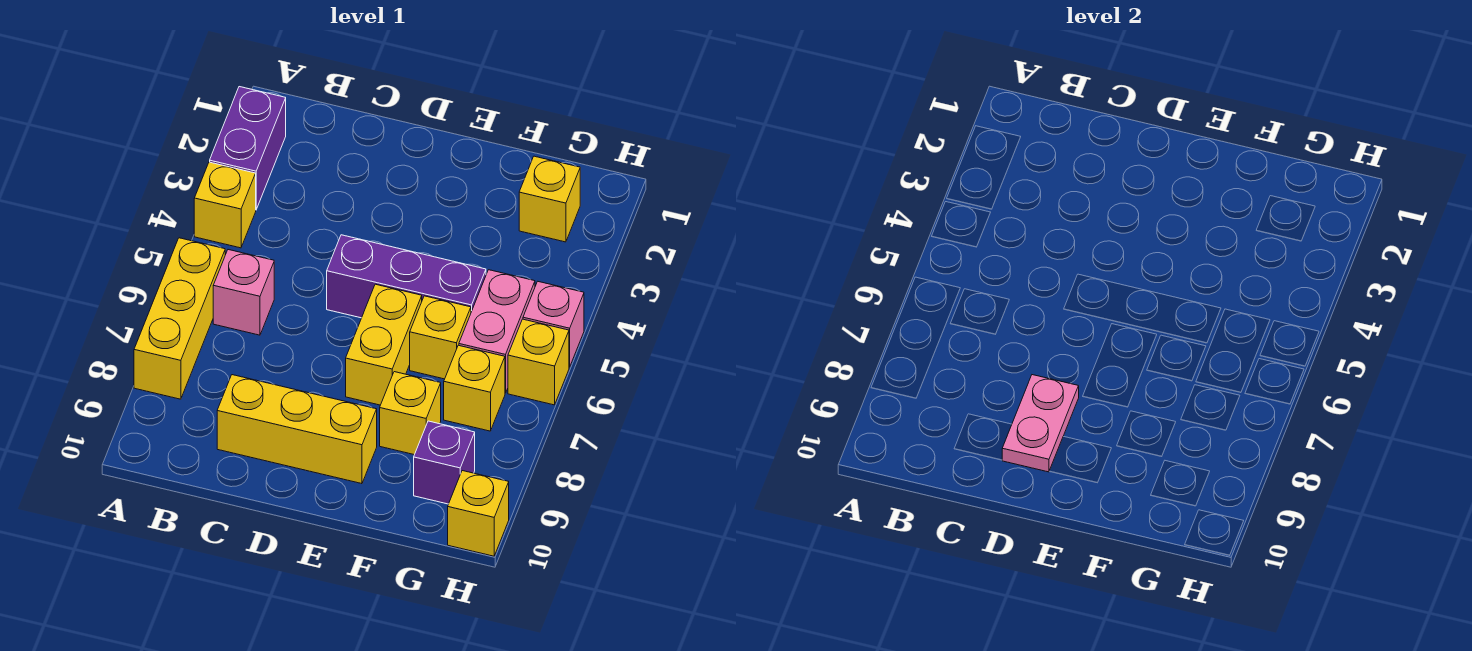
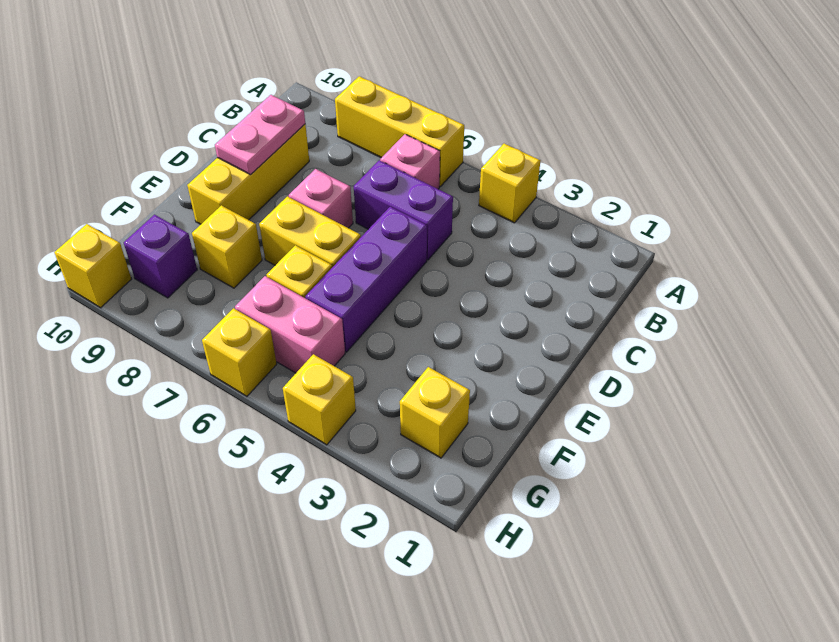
purple brick A2:A3 level 1 -> purple brick C5:C6 level 1
pink plate D8:D9 level 2 -> pink plate C9:D9 level 2
yellow brick G7 level 1 -> yellow brick H4 level 1
pink brick H5 level 1 -> pink brick D7 level 1

